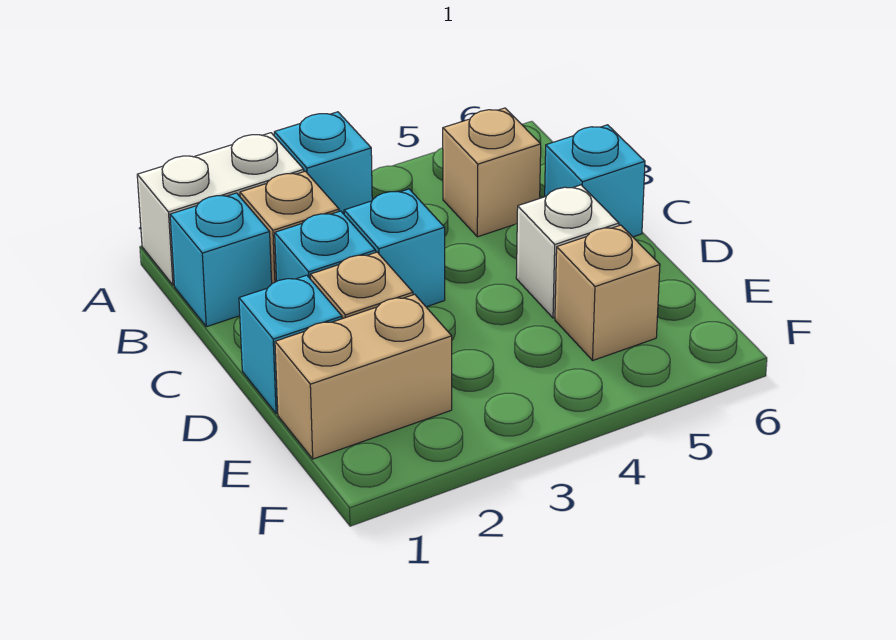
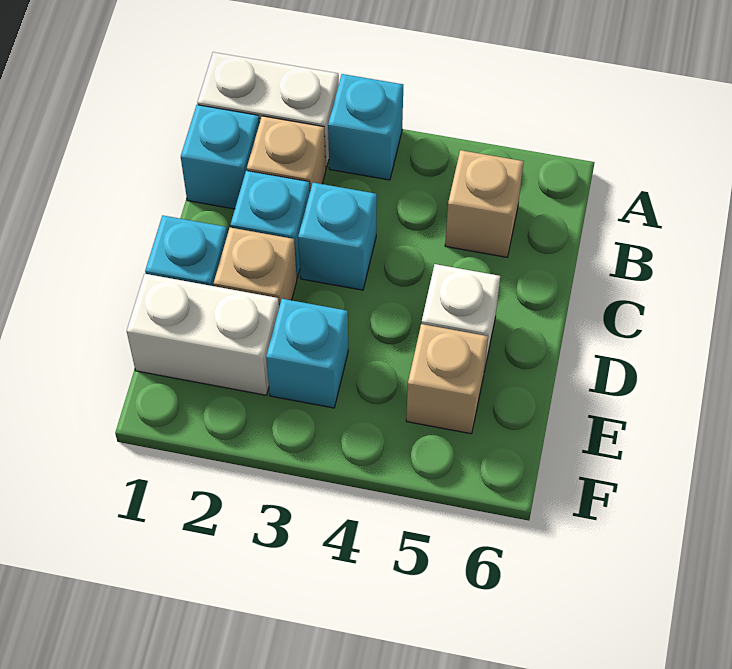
cyan brick C6 level 1 -> cyan brick E3 level 1
tan brick E1:E2 level 1 -> white brick E1:E2 level 1

